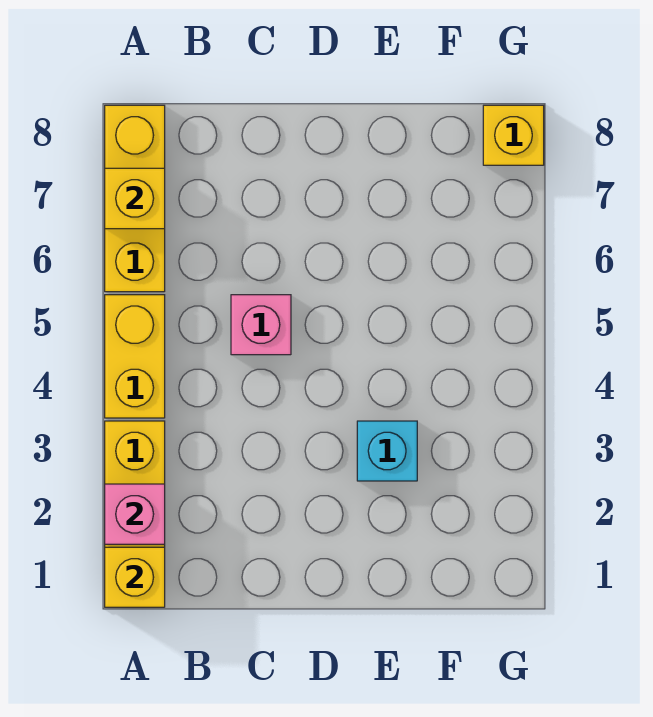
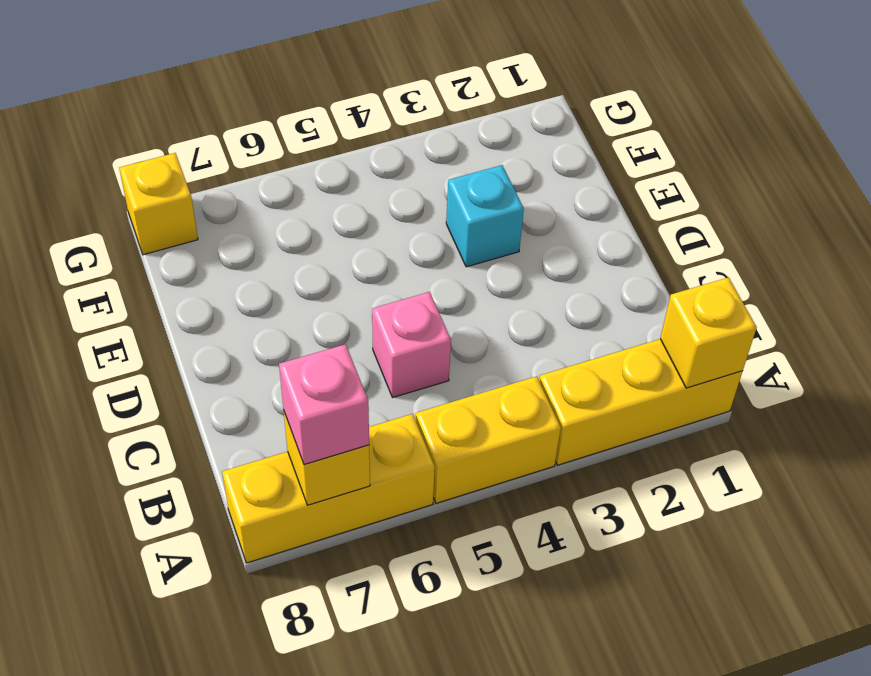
pink brick A2 level 2 -> pink brick A7 level 3

